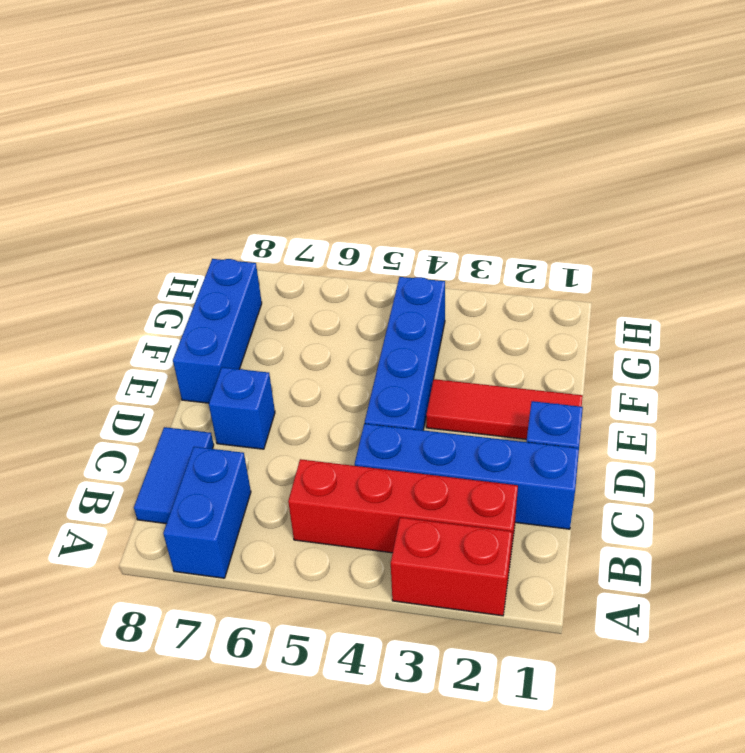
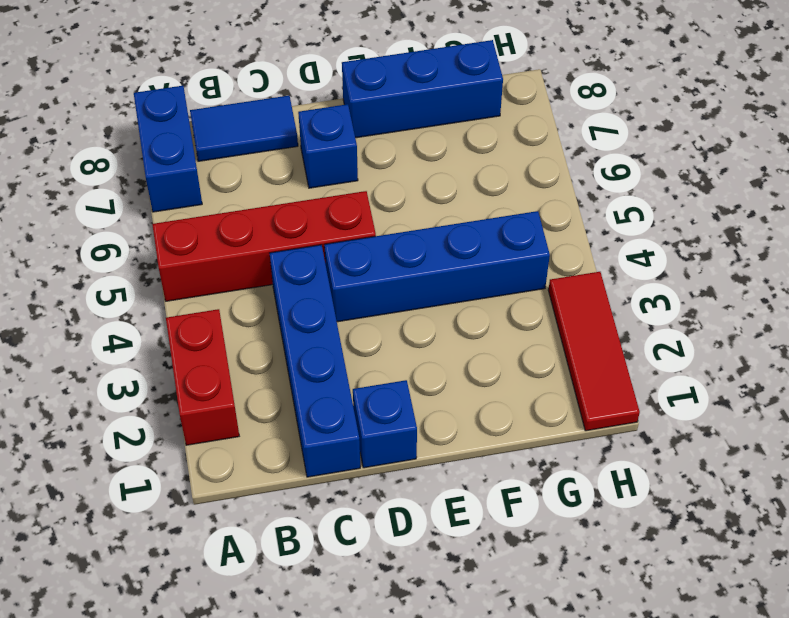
blue brick A7:B7 level 1 -> blue brick A7:A8 level 1
red brick B2:B5 level 1 -> red brick A5:D5 level 1
red tile E1:E3 level 1 -> red tile H1:H3 level 1

